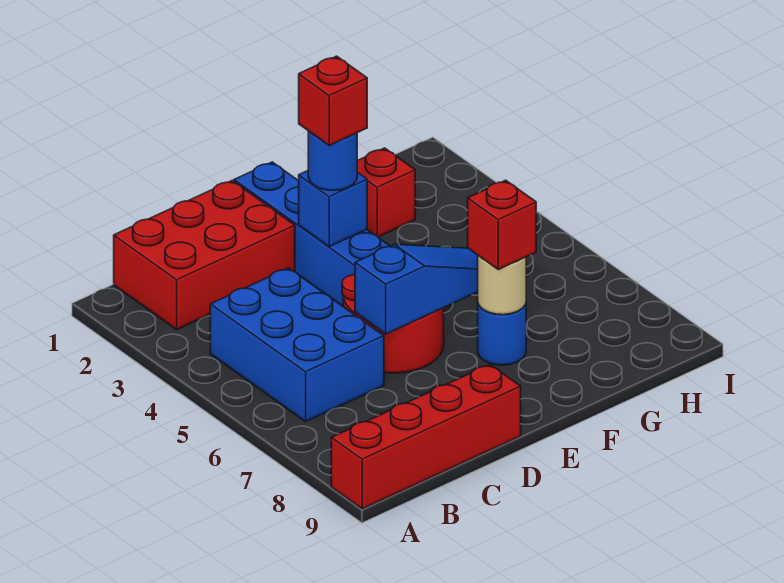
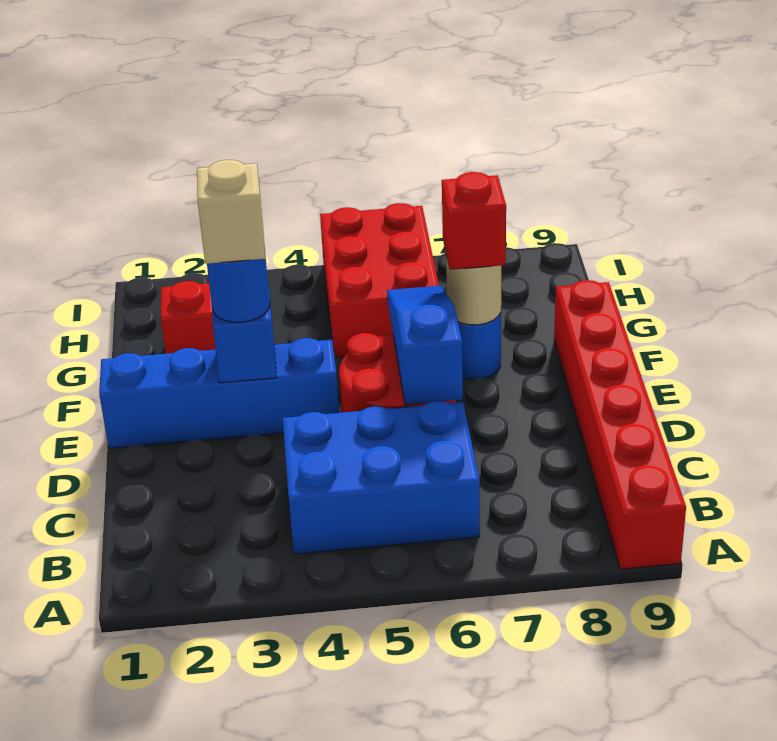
red brick A9:D9 level 1 -> red brick A9:F9 level 1
red brick B1:D2 level 1 -> red brick G5:I6 level 1
red brick E3 level 4 -> tan brick E3 level 4

